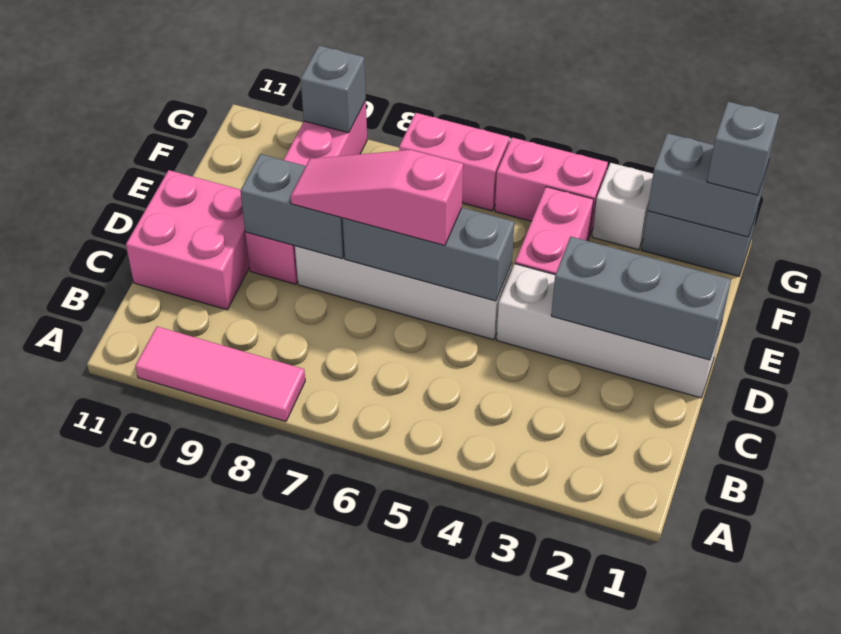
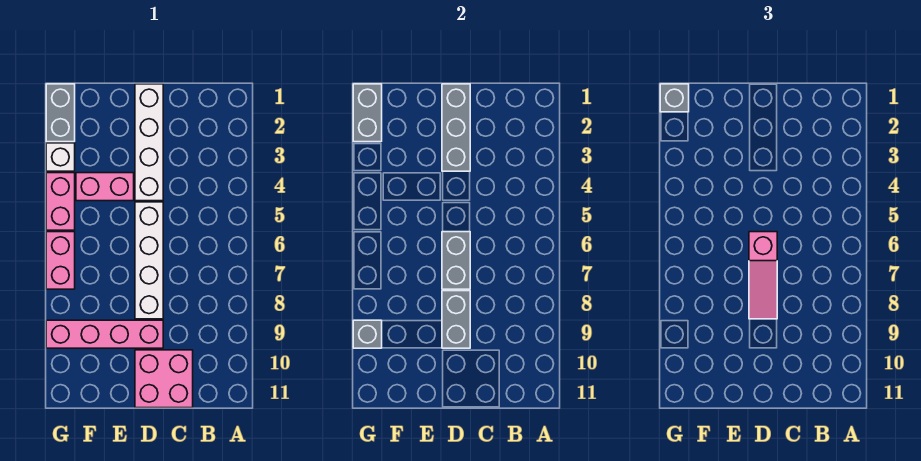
pink tile A8:A10 level 1 -> none
grey brick D5:D7 level 2 -> grey brick D6:D7 level 2

